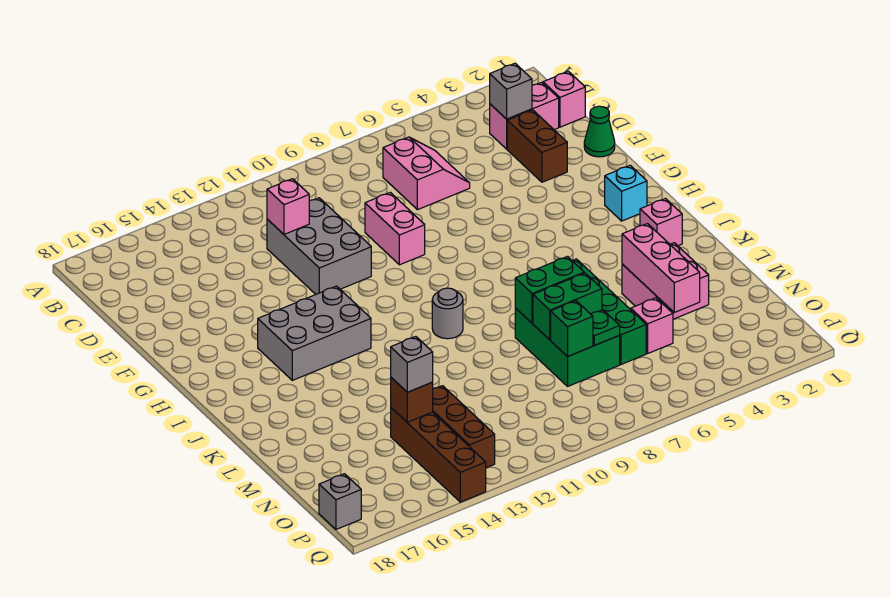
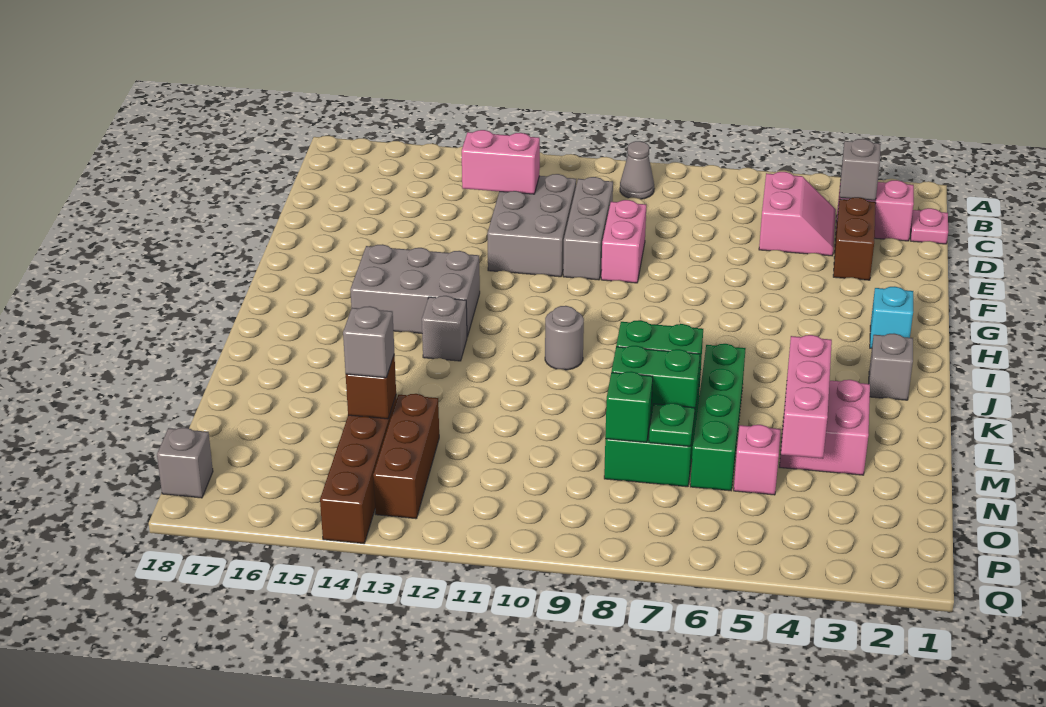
none -> grey cone B9 level 1
pink brick C1 level 1 -> pink plate C1 level 1
pink slope C6:D7 level 1 top 7 -> pink slope C4:D5 level 1 top 5
none -> grey brick D10:F10 level 1
pink brick D12 level 2 -> pink brick D12:D13 level 2
green cone E1 level 1 -> none
pink brick J2 level 1 -> grey brick J2 level 1
none -> grey brick J13 level 1

